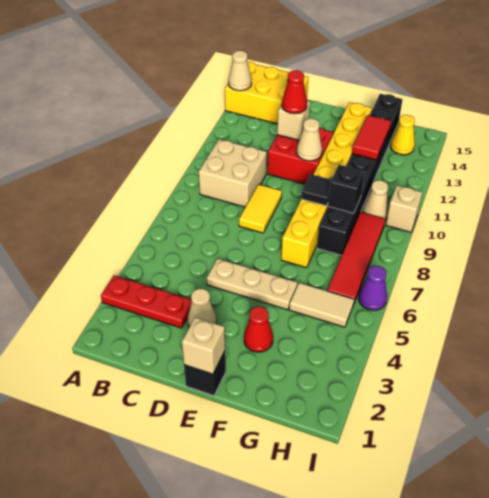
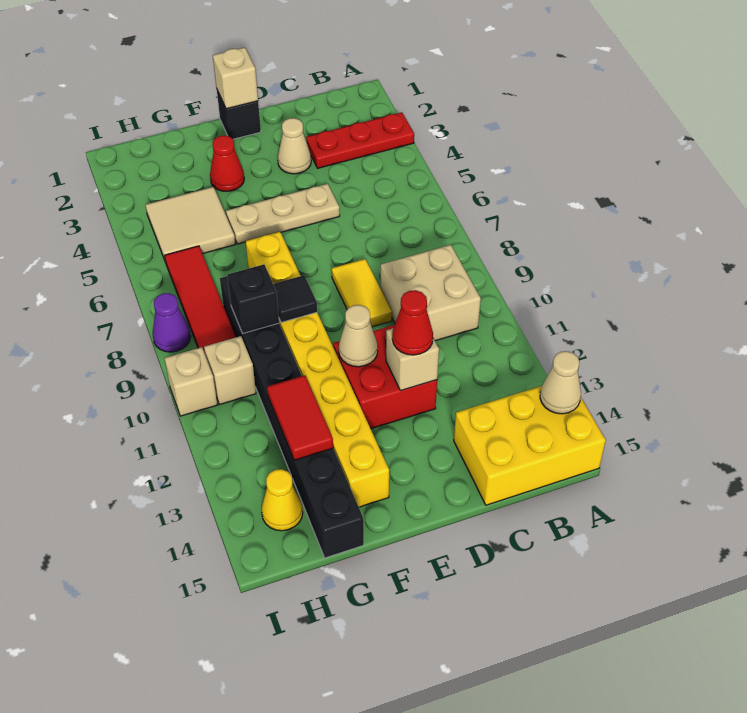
tan tile G5:H5 level 1 -> tan tile G4:H5 level 1
tan cone H10 level 1 -> tan brick H10 level 1
purple cone I6 level 1 -> purple cone I8 level 1

